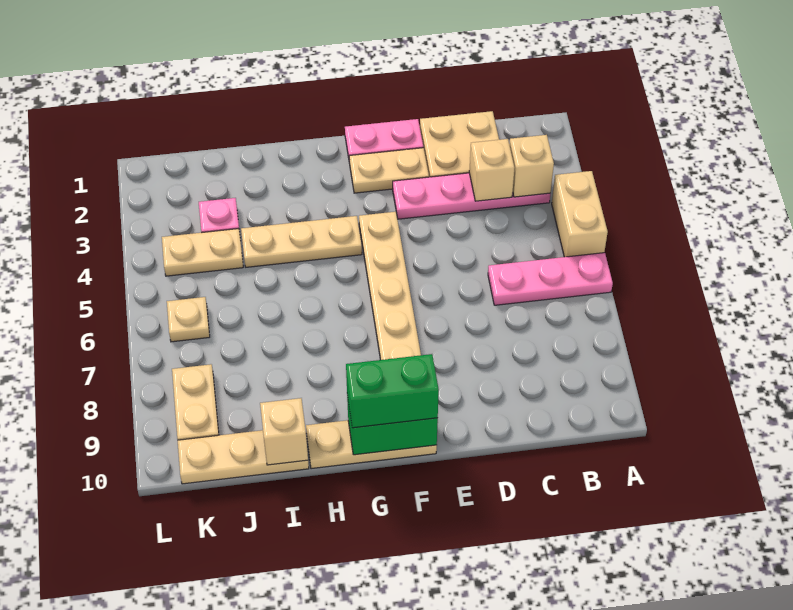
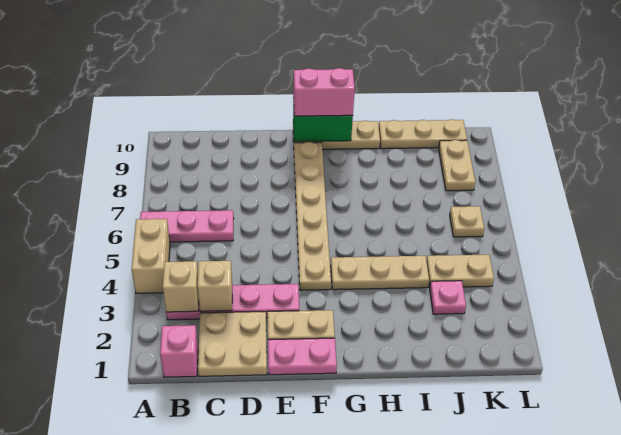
none -> pink brick B1 level 1
green brick F10:G10 level 3 -> pink brick F10:G10 level 3
tan brick I10 level 2 -> none

